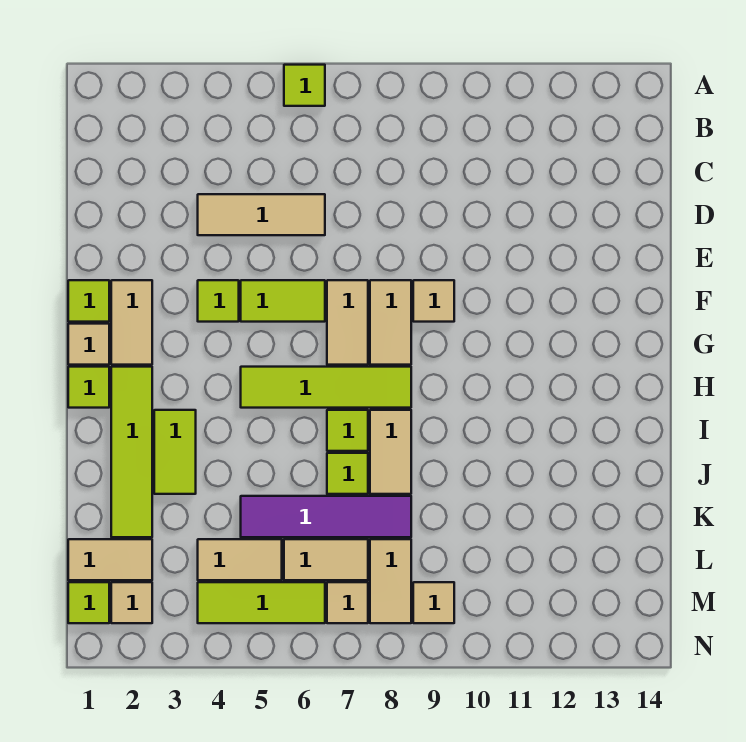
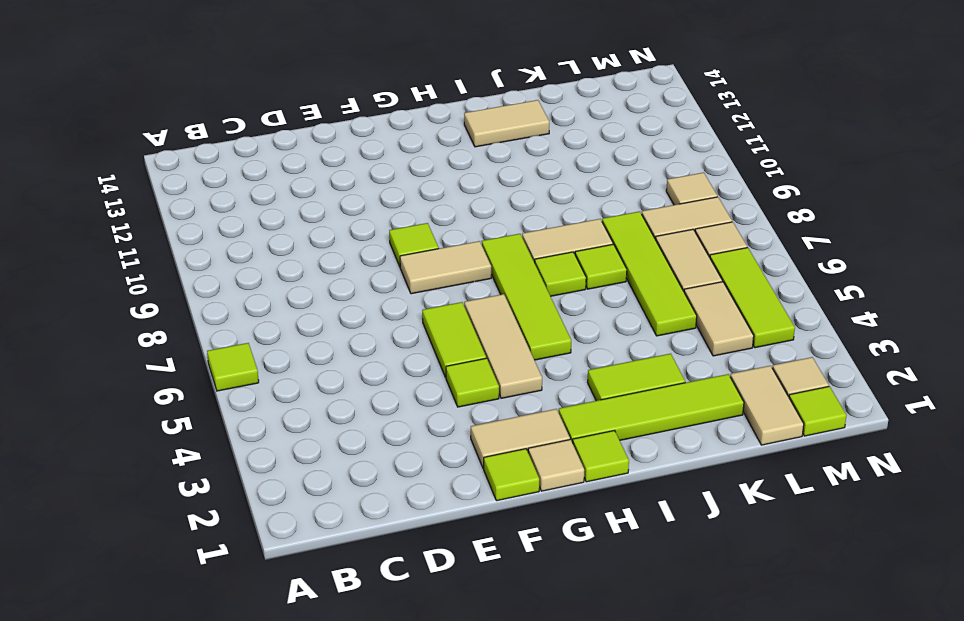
tan tile D4:D6 level 1 -> tan tile G4:G6 level 1
tan tile F7:G7 level 1 -> tan tile I13:J13 level 1
tan tile F9 level 1 -> lime tile F9 level 1
purple tile K5:K8 level 1 -> lime tile K5:K8 level 1

